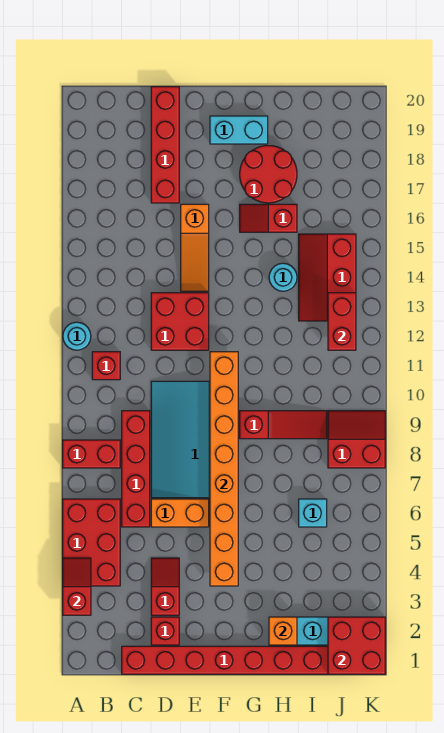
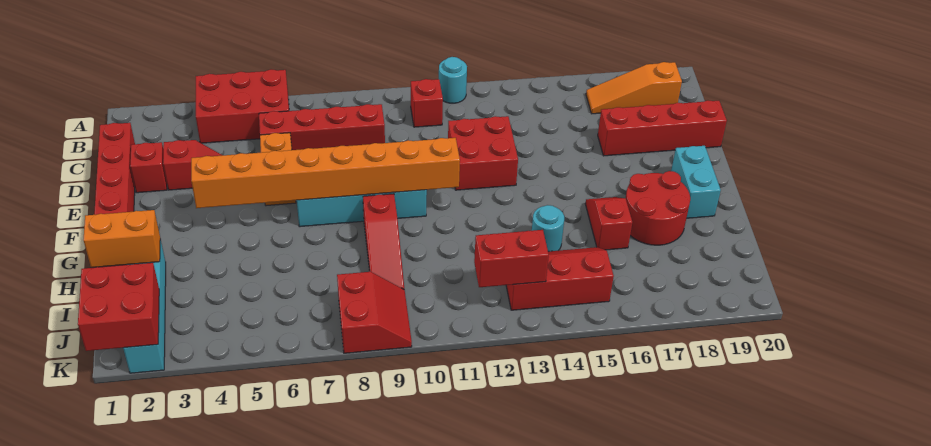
red slope A3:A4 level 2 top 3 -> none
red brick A8:B8 level 1 -> none
orange slope E14:E16 level 1 top 16 -> orange slope B17:B19 level 1 top 19
orange brick H2 level 2 -> orange brick H1:H2 level 2
cyan brick I6 level 1 -> none

